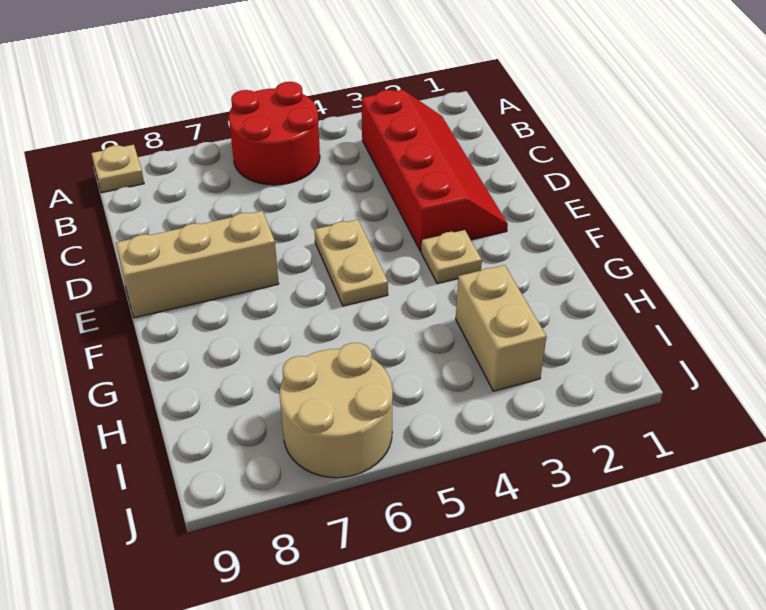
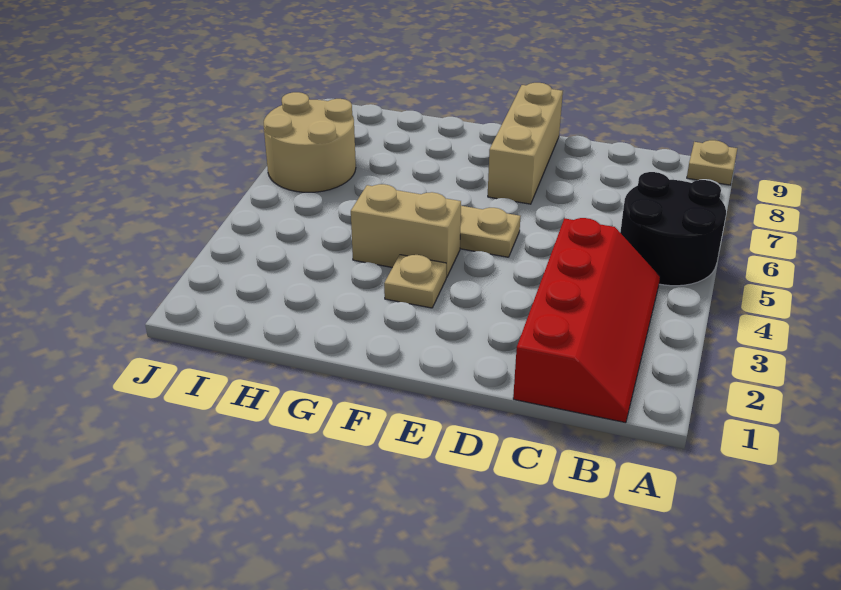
red round brick A5:B6 level 1 -> black round brick A5:B6 level 1
red slope B2:E3 level 1 top 3 -> red slope B1:C4 level 1 top C
tan brick H3:I3 level 1 -> tan brick F4:G4 level 1

